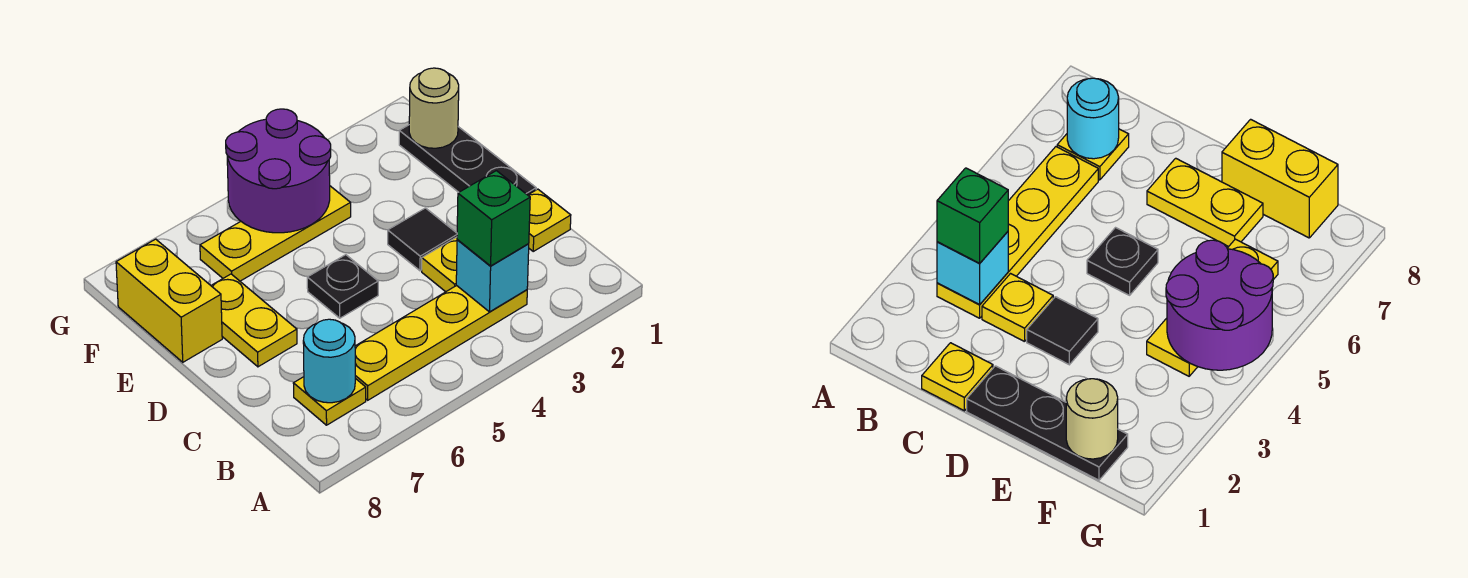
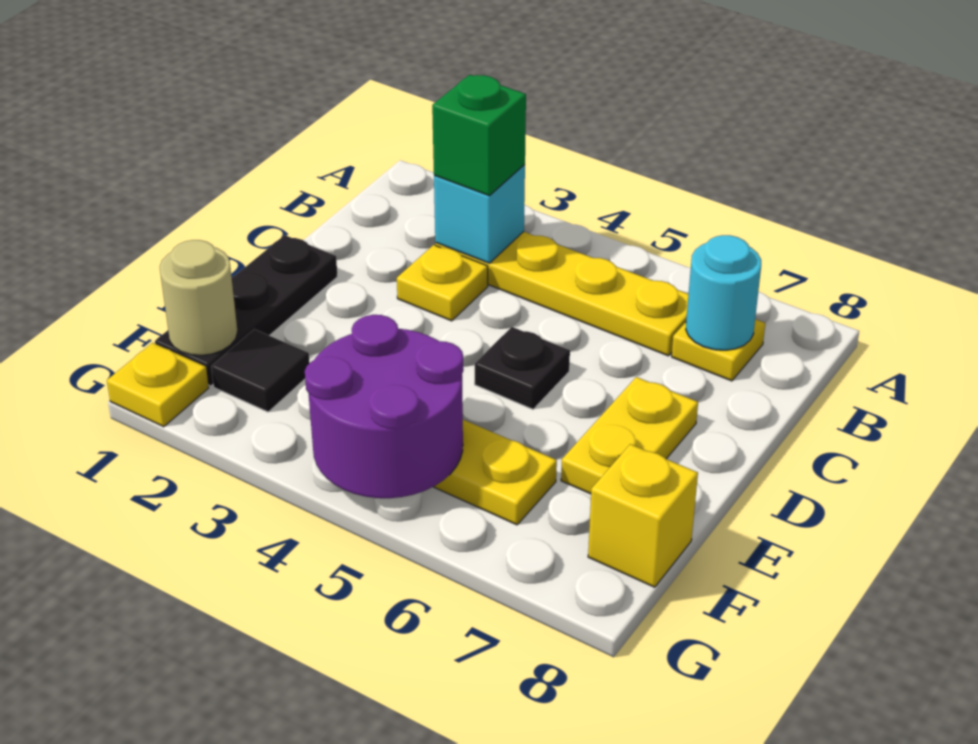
yellow plate C1 level 1 -> yellow plate G1 level 1
black tile D3 level 1 -> black tile F2 level 1
yellow brick E8:F8 level 1 -> yellow brick F8 level 1

